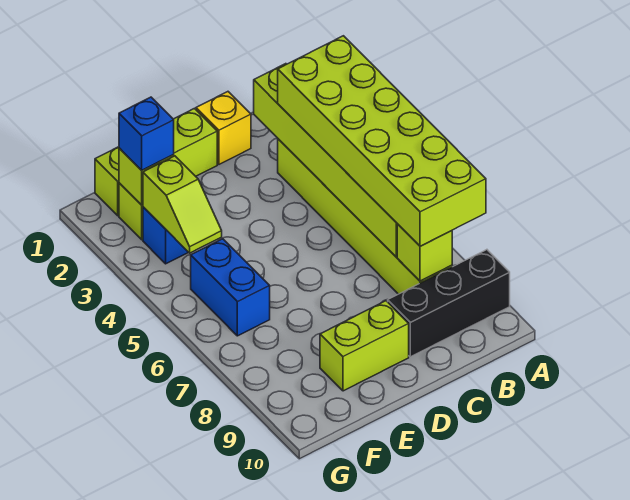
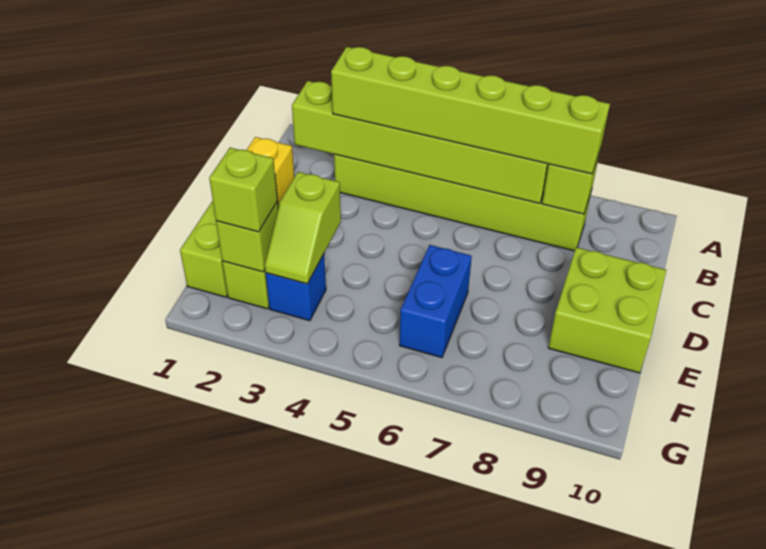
lime brick A3:B8 level 3 -> lime brick B3:B8 level 3
black brick A9:C9 level 1 -> none
lime brick D9:E9 level 1 -> lime brick D9:E10 level 1
blue brick F2 level 3 -> lime brick F2 level 3
lime slope F3:F4 level 2 top 3 -> lime slope E3:F3 level 2 top E
blue brick F5:F6 level 1 -> blue brick E6:F6 level 1

